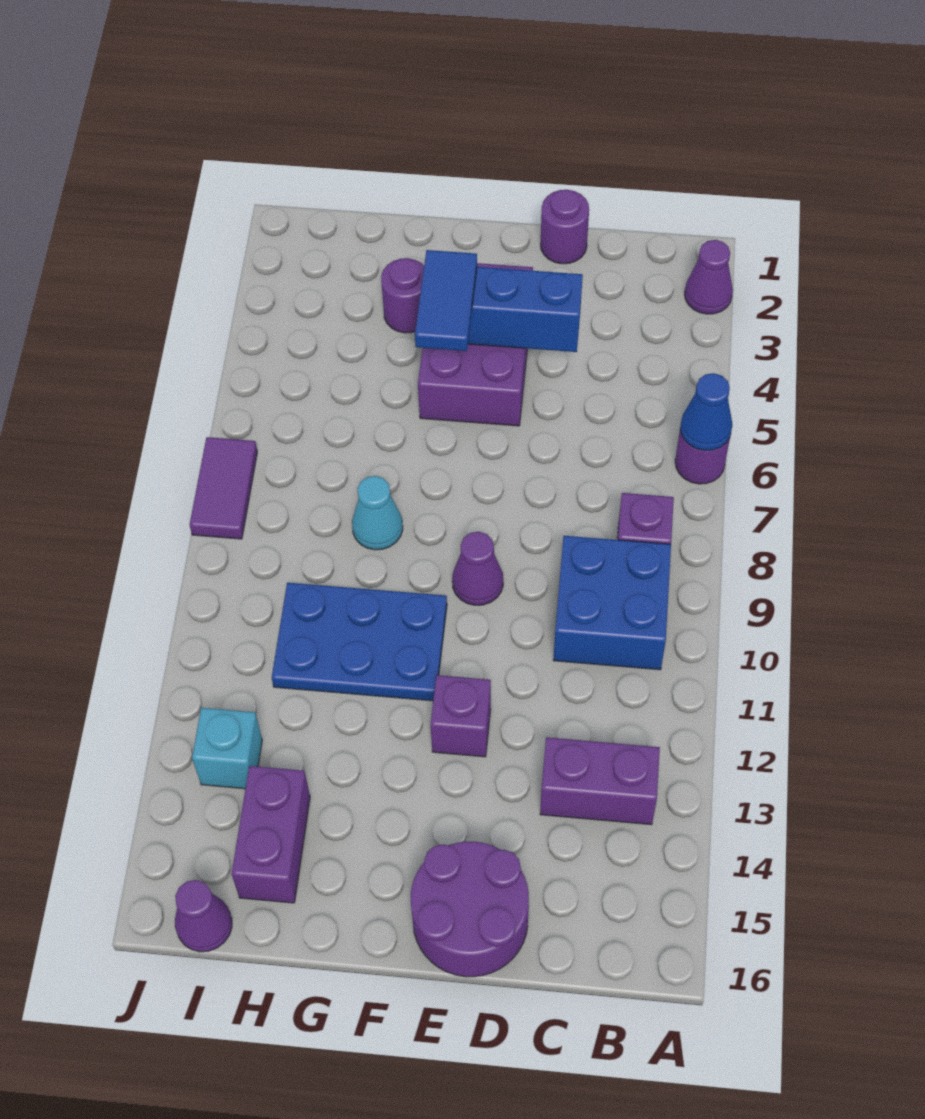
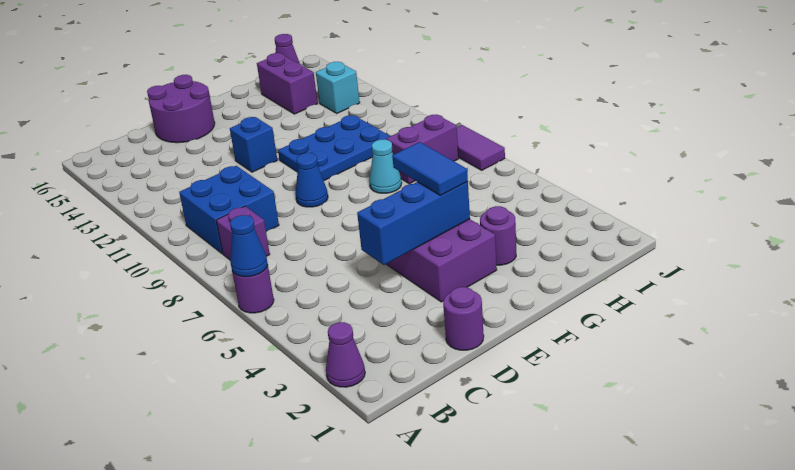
purple brick B13:C13 level 1 -> purple brick H8:I8 level 1
purple cone E9 level 1 -> blue cone E9 level 1
purple brick E12 level 1 -> blue brick E12 level 1

